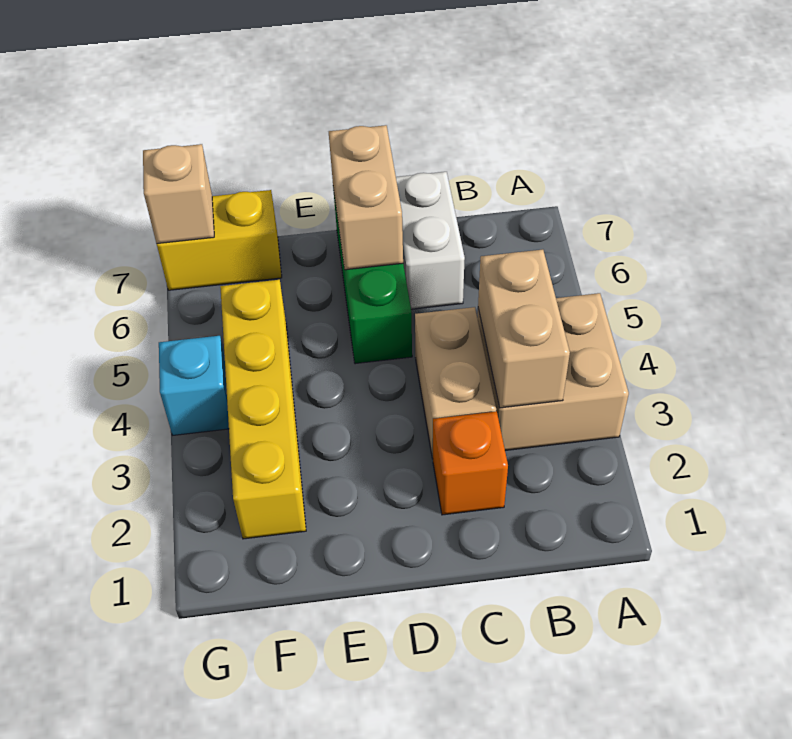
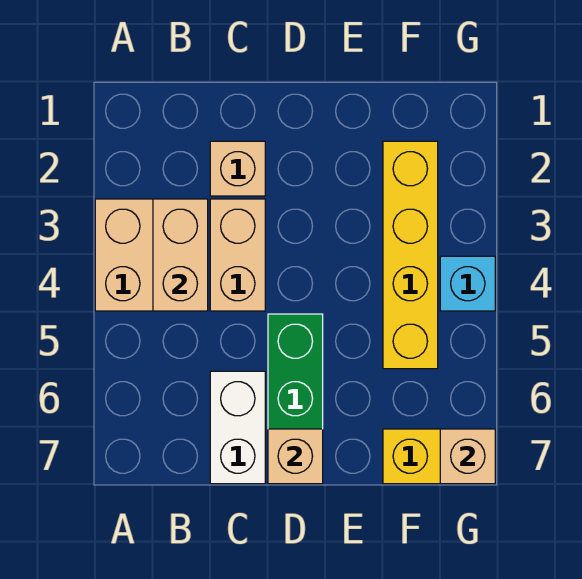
orange brick C2 level 1 -> tan brick C2 level 1
tan brick D6:D7 level 2 -> tan brick D7 level 2

